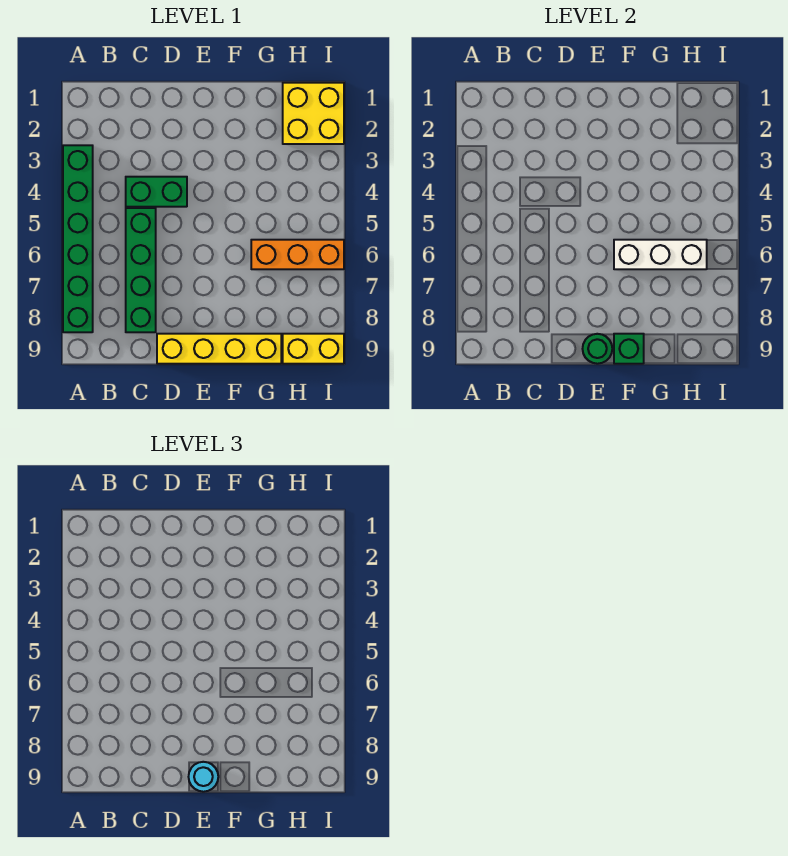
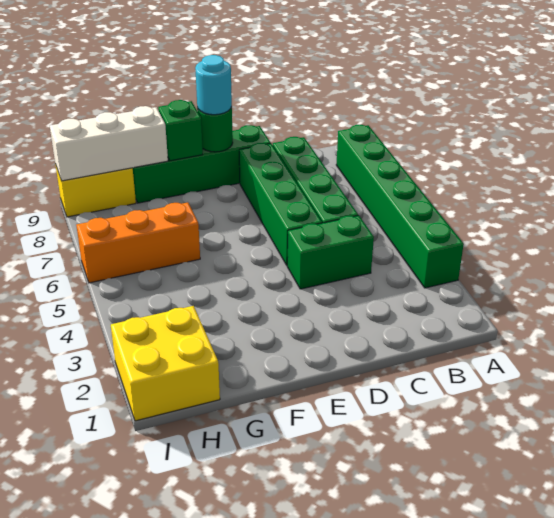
none -> green brick D5:D8 level 1
yellow brick D9:G9 level 1 -> green brick D9:G9 level 1
white brick F6:H6 level 2 -> white brick G9:I9 level 2

